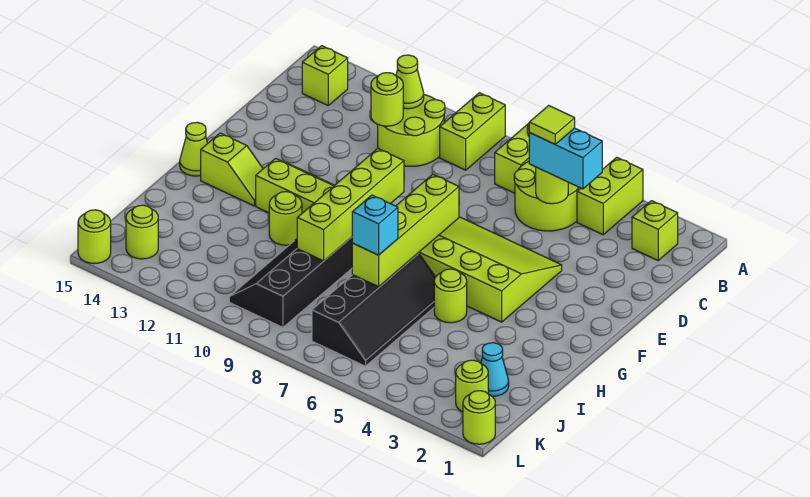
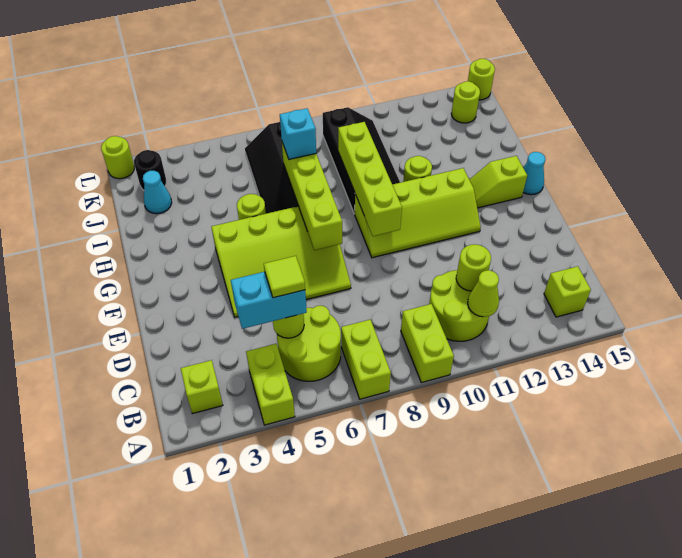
lime cone G15 level 1 -> cyan cone G15 level 1
lime round brick K2 level 1 -> black round brick K2 level 1

